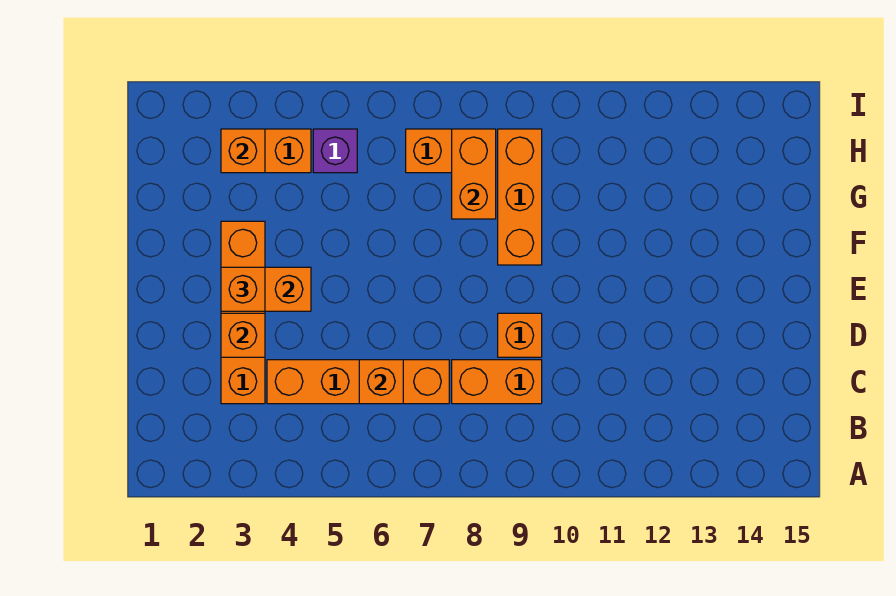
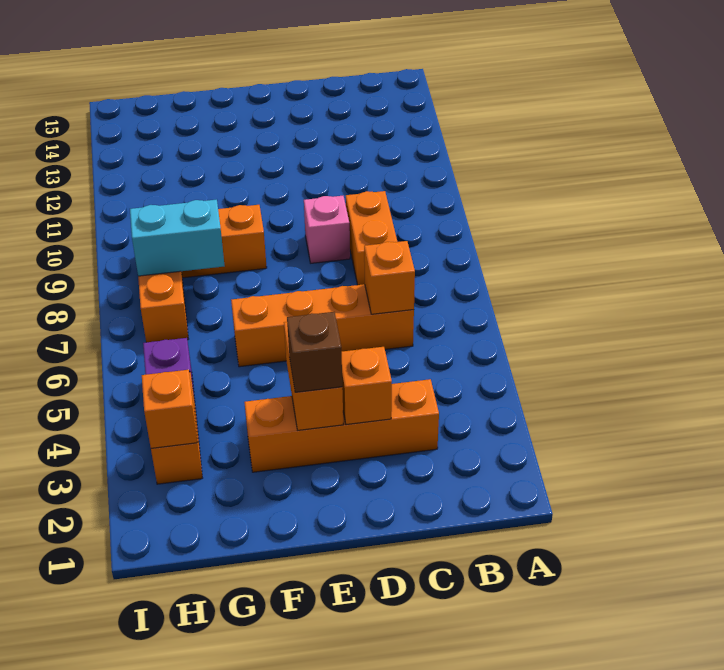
orange brick C4:C7 level 1 -> orange brick C6:F6 level 1
orange brick D9 level 1 -> pink brick D9 level 1
orange brick E3 level 3 -> brown brick E3 level 3
orange brick G8:H8 level 2 -> cyan brick G8:H8 level 2

